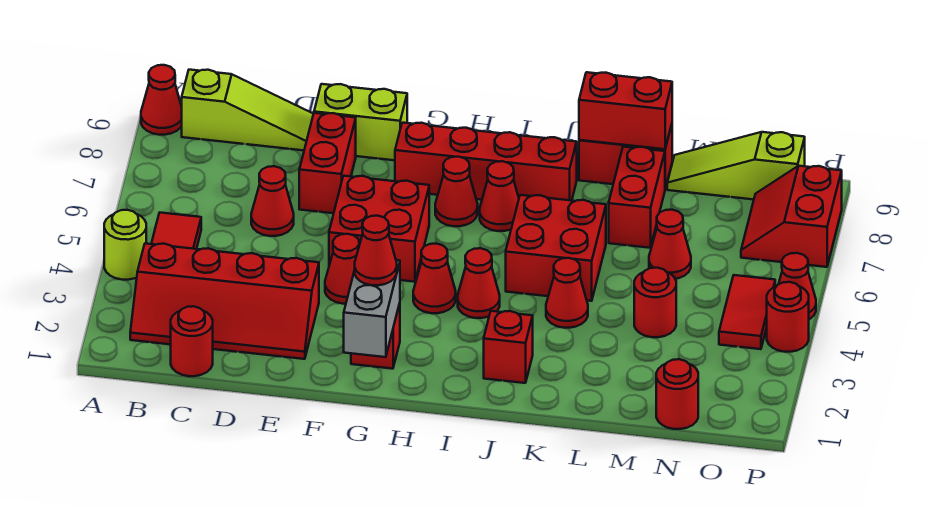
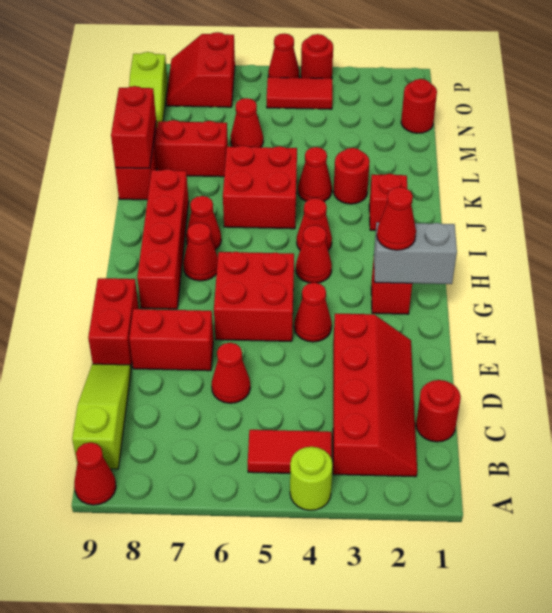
lime brick E9:F9 level 1 -> red brick E9:F9 level 1
red round brick M4 level 1 -> red round brick K3 level 1
red slope O7:P8 level 1 top P -> red slope O7:P8 level 1 top 7

